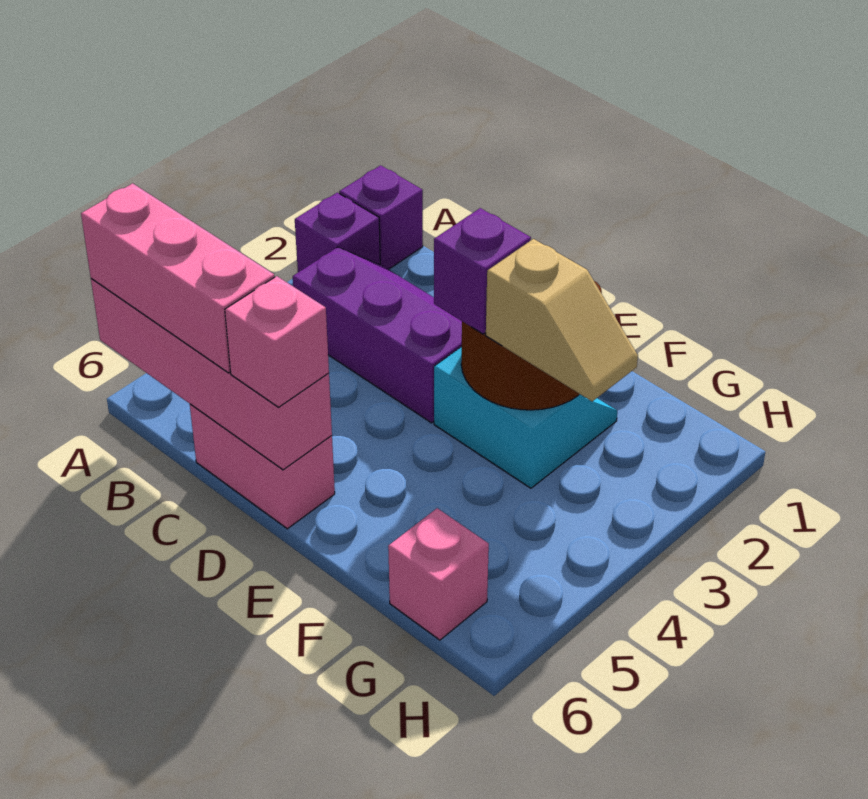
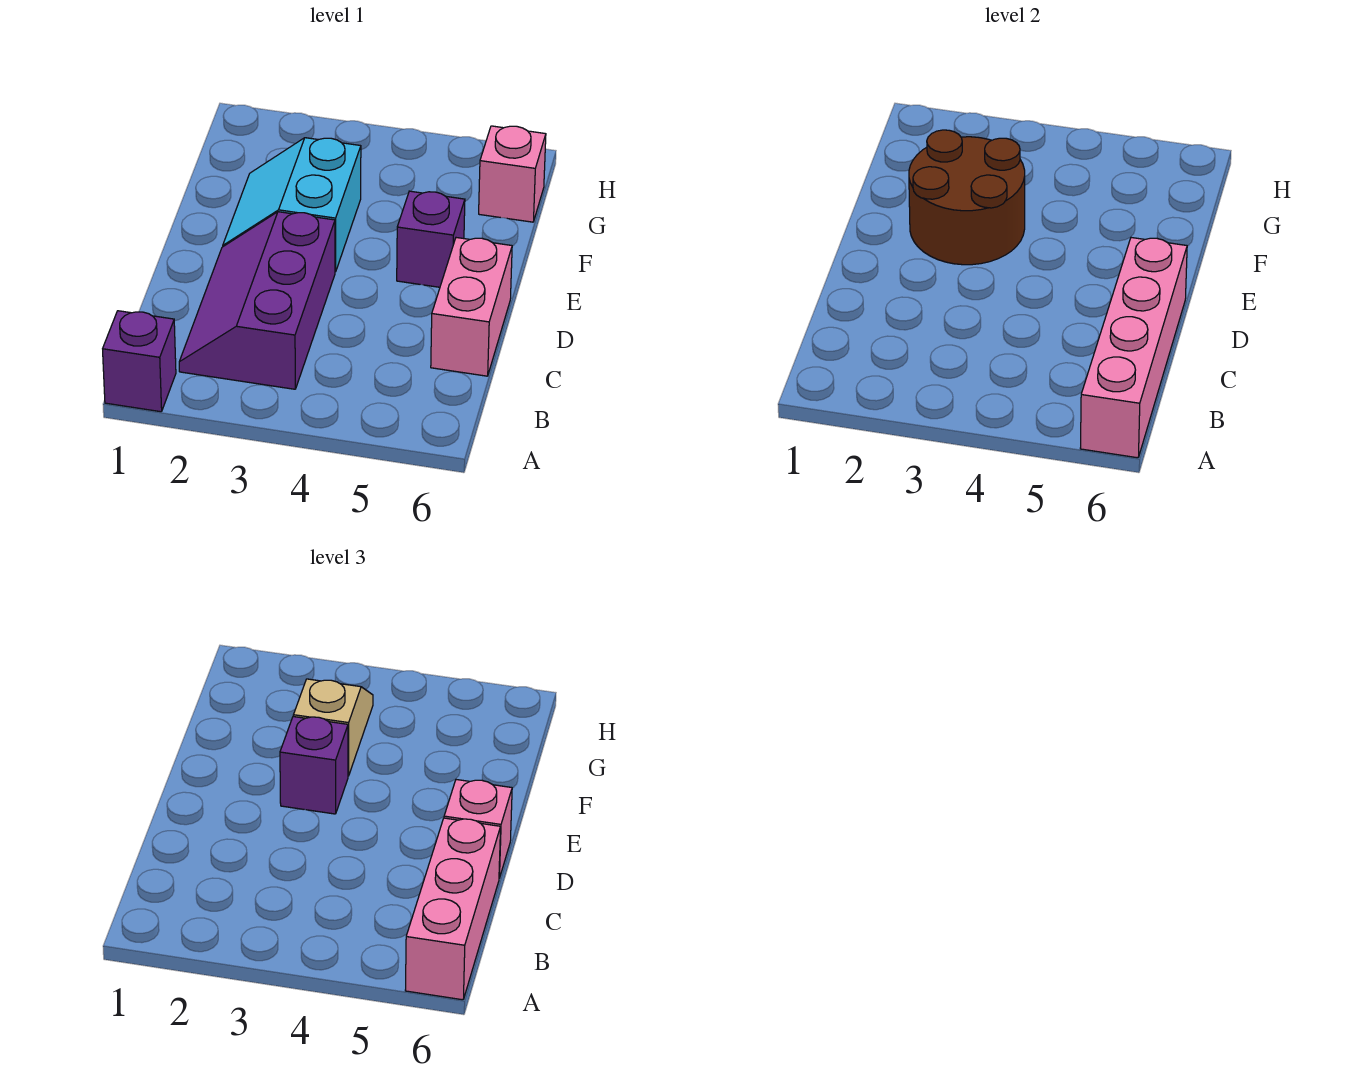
purple brick A2 level 1 -> purple brick E5 level 1

